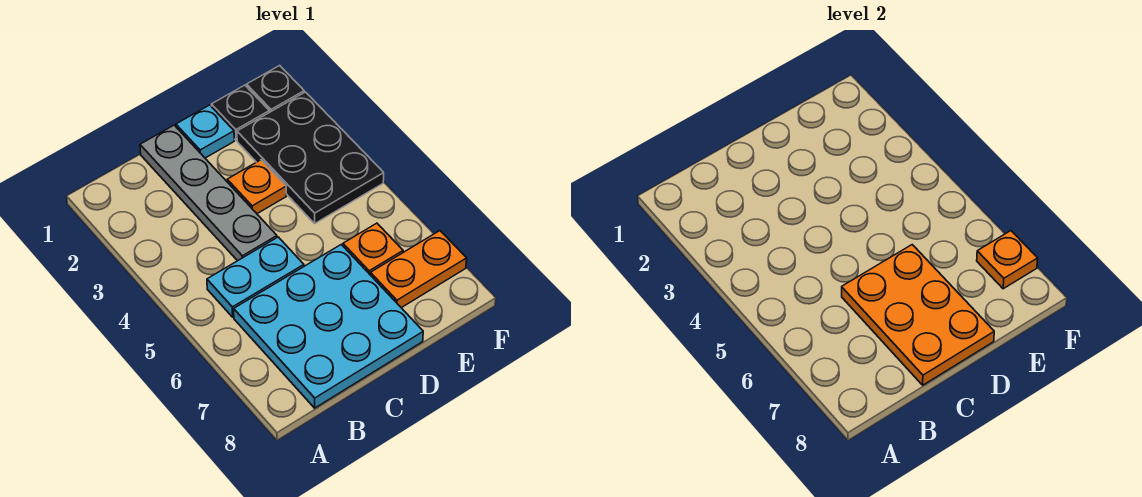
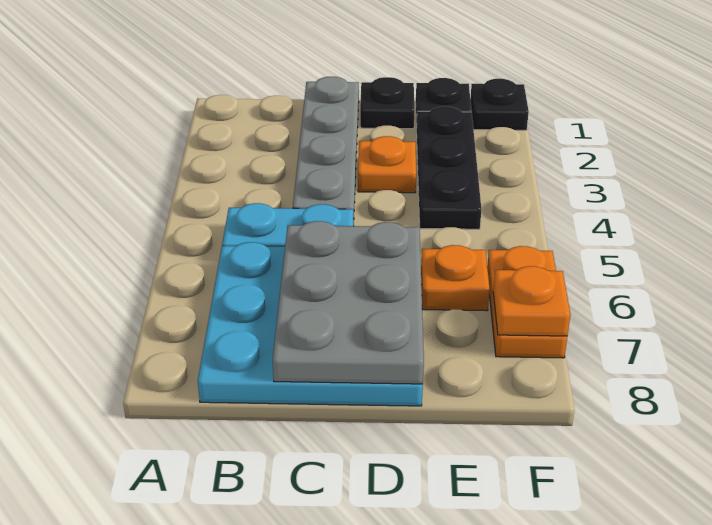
orange plate C6:D8 level 2 -> grey plate C6:D8 level 2
cyan plate D1 level 1 -> black plate D1 level 1
black plate E2:F4 level 1 -> black plate E2:E4 level 1
orange plate E7:F7 level 1 -> orange plate F6:F7 level 1

